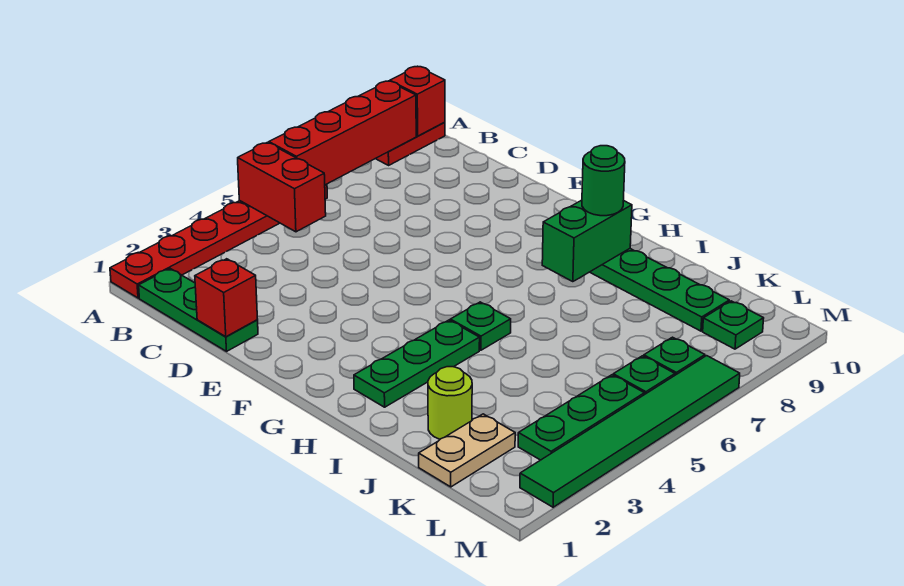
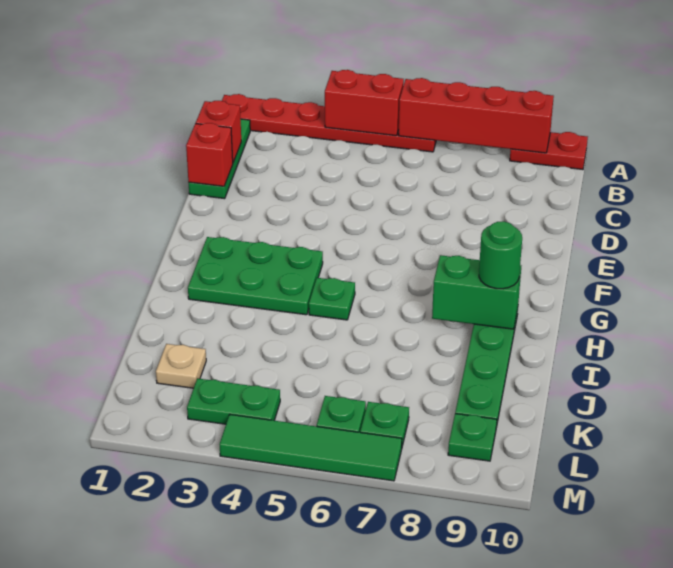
red brick A5:B5 level 2 -> red brick A4:A5 level 2
red brick A10 level 2 -> red brick C1 level 2
green plate H2:H4 level 1 -> green plate G2:H4 level 1
lime round brick J2 level 1 -> none
tan plate K1:K2 level 1 -> tan plate K2 level 1
green plate L3:L5 level 1 -> green plate L3:L4 level 1
green tile M2:M7 level 1 -> green tile M4:M7 level 1

